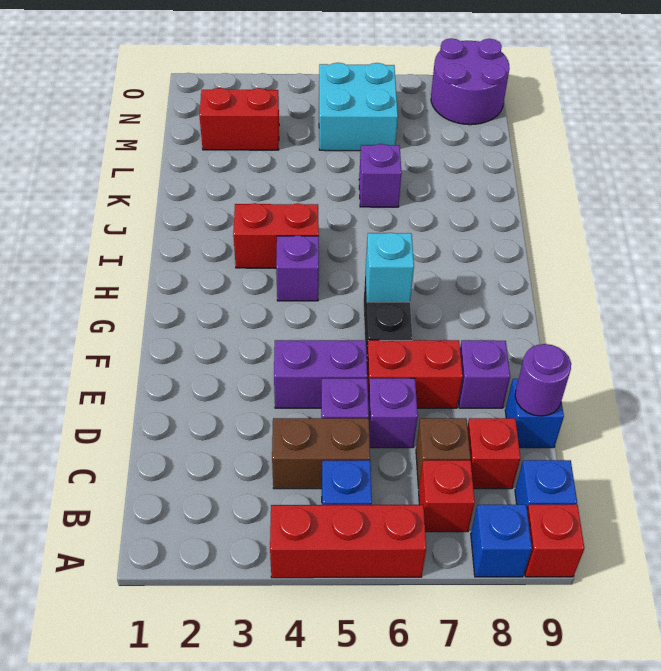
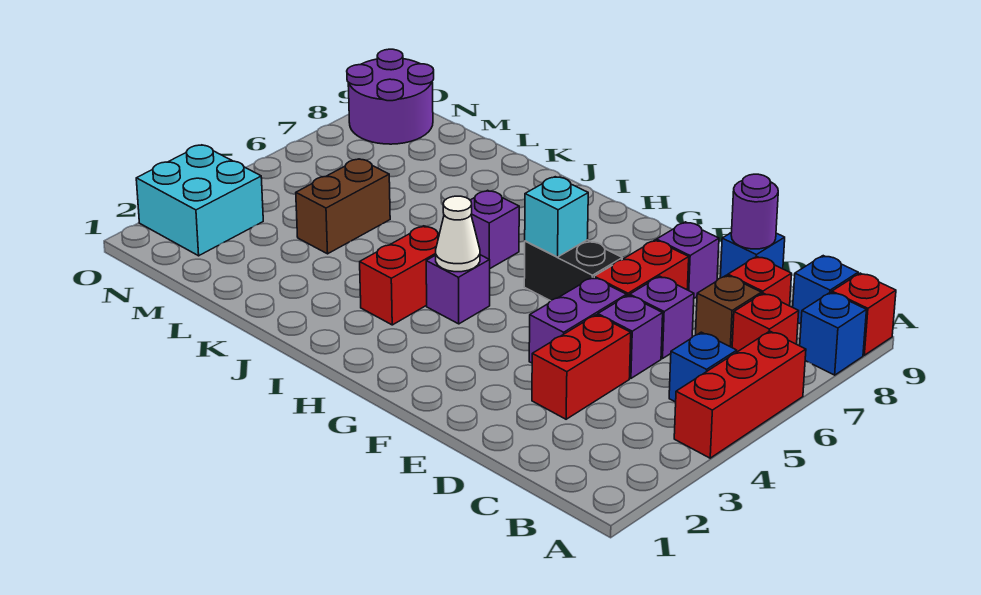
brown brick C4:C5 level 1 -> brown brick L4:L5 level 1
none -> white cone H4 level 2
purple brick K6 level 1 -> purple brick I6 level 1
red brick M2:M3 level 1 -> red brick D3:D4 level 1
cyan brick M5:N6 level 1 -> cyan brick N2:O3 level 1

